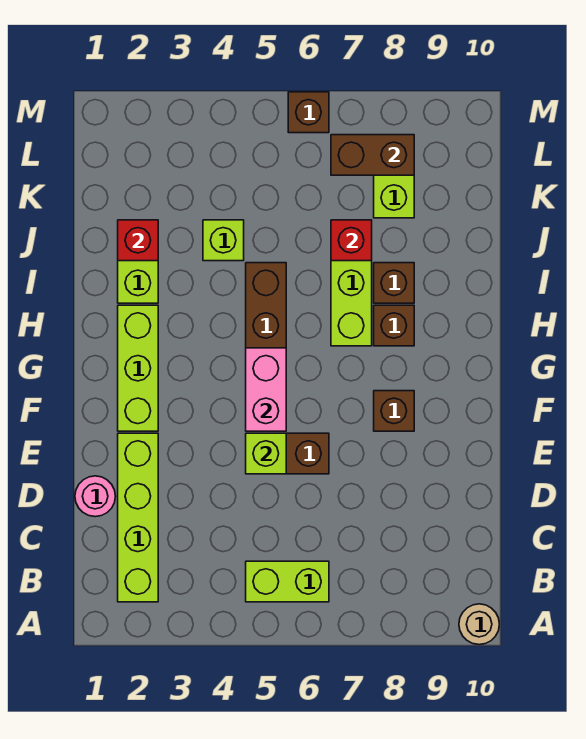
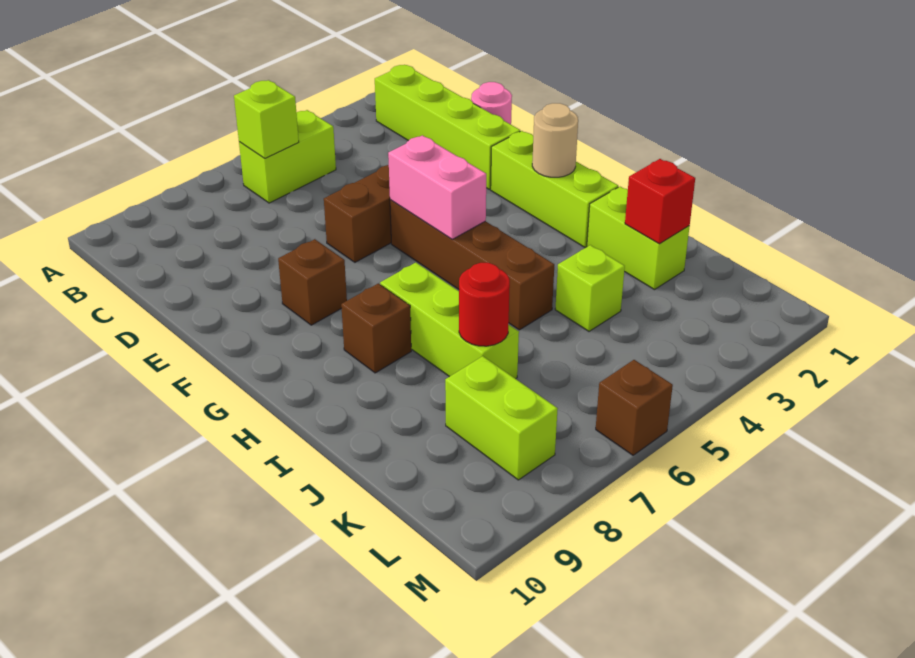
tan round brick A10 level 1 -> tan round brick G2 level 2
lime brick E5 level 2 -> lime brick B6 level 2
brown brick I8 level 1 -> none
red brick J7 level 2 -> red round brick J7 level 2
brown brick L7:L8 level 2 -> none

